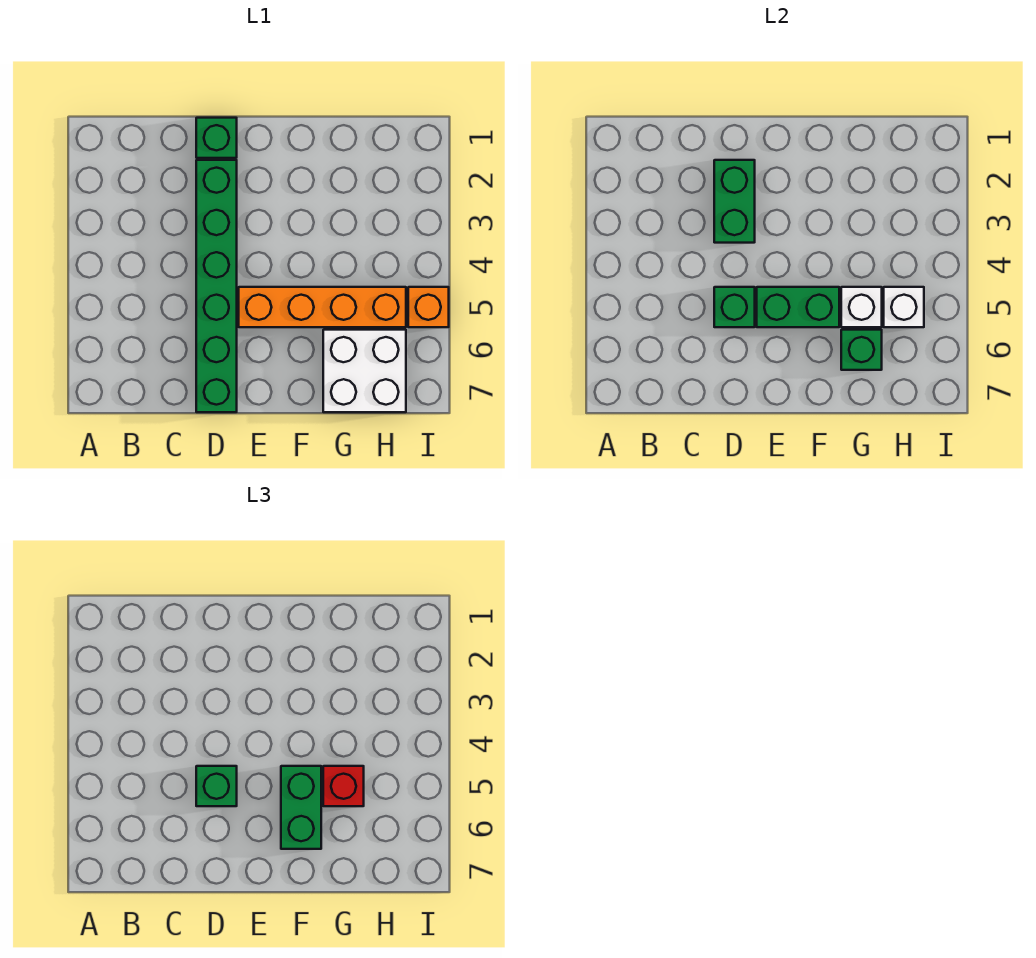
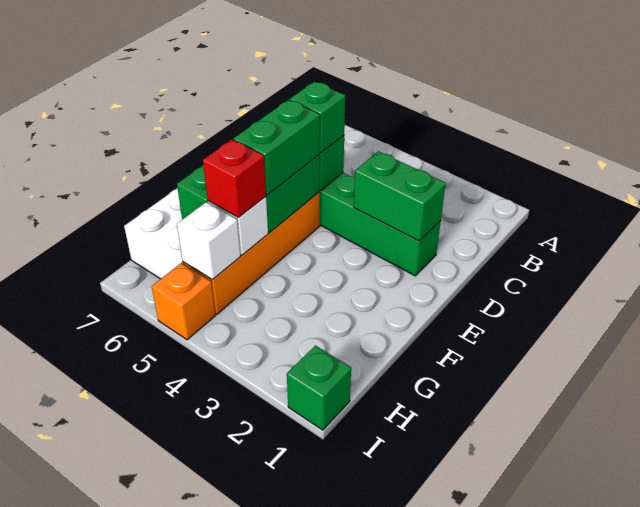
green brick D1 level 1 -> green brick I1 level 1
green brick F5:F6 level 3 -> green brick E5:F5 level 3

